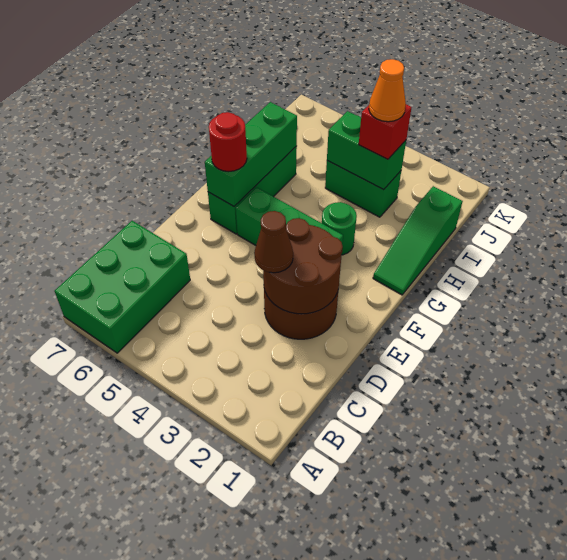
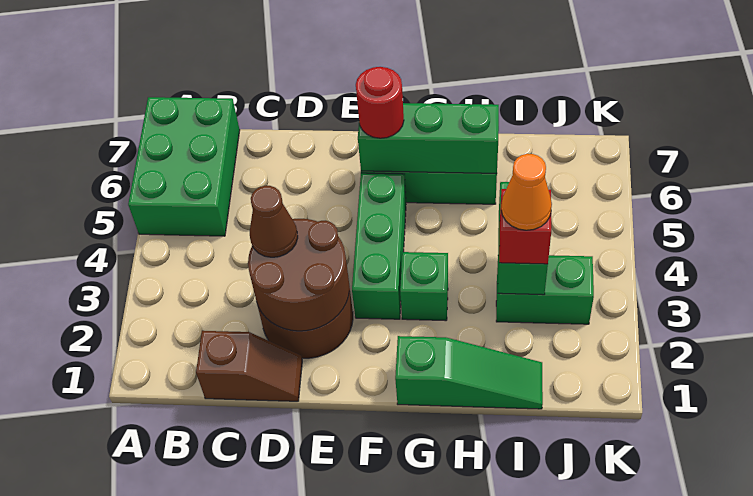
green brick A6:C7 level 1 -> green brick A5:B7 level 1
none -> brown slope C1:D1 level 1 top C
green slope G1:I1 level 1 top I -> green slope G1:I1 level 1 top G
green round brick G3 level 1 -> green brick G3 level 1
green brick I3:I4 level 1 -> green brick I3:J3 level 1

